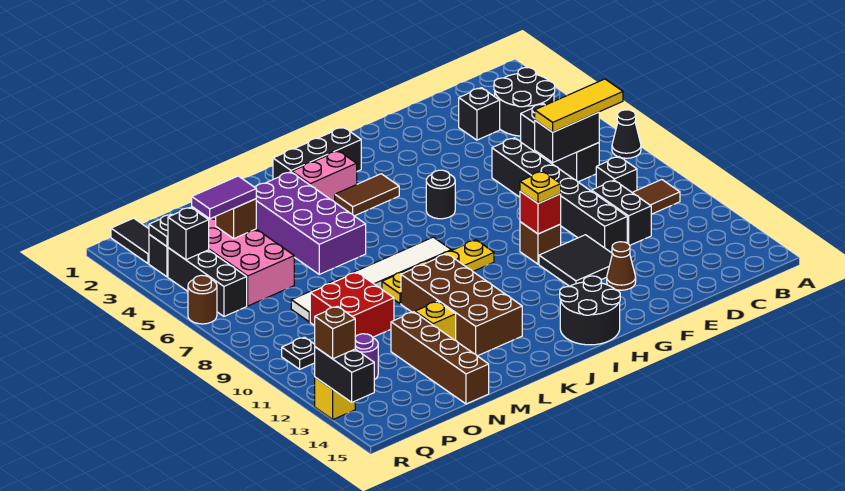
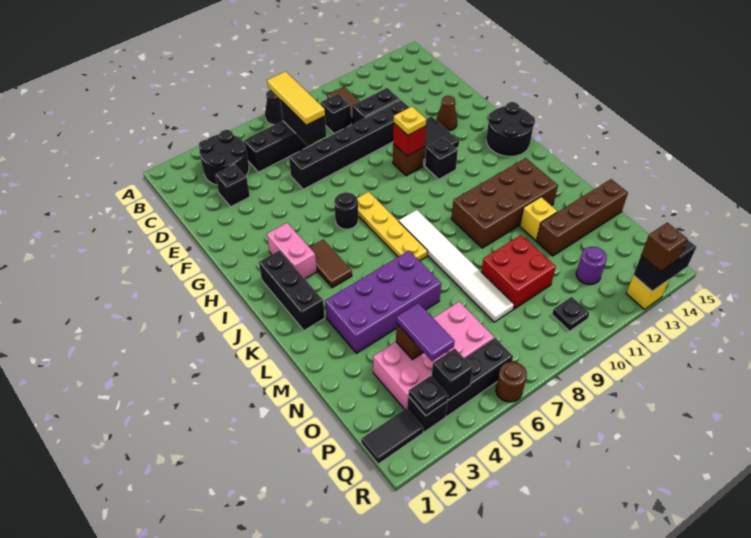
none -> black brick H11 level 1
yellow plate I9:L9 level 1 -> yellow plate H7:K7 level 1
pink brick J3:K3 level 1 -> pink brick H3:I3 level 1

